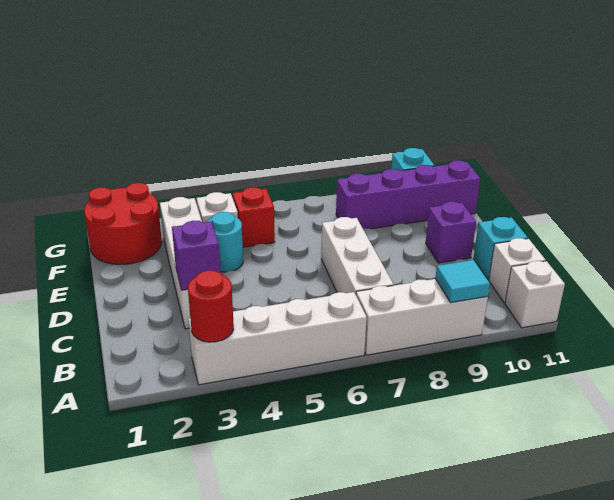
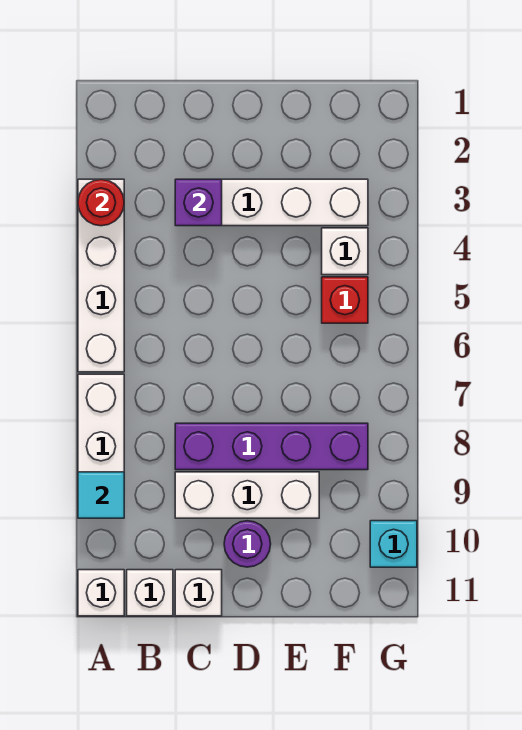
white brick B7:D7 level 1 -> white brick C9:E9 level 1
cyan brick C11 level 1 -> white brick C11 level 1
purple brick D10 level 1 -> purple round brick D10 level 1
cyan round brick E4 level 1 -> none
red round brick F1:G2 level 1 -> none
purple brick F8:F11 level 1 -> purple brick C8:F8 level 1

